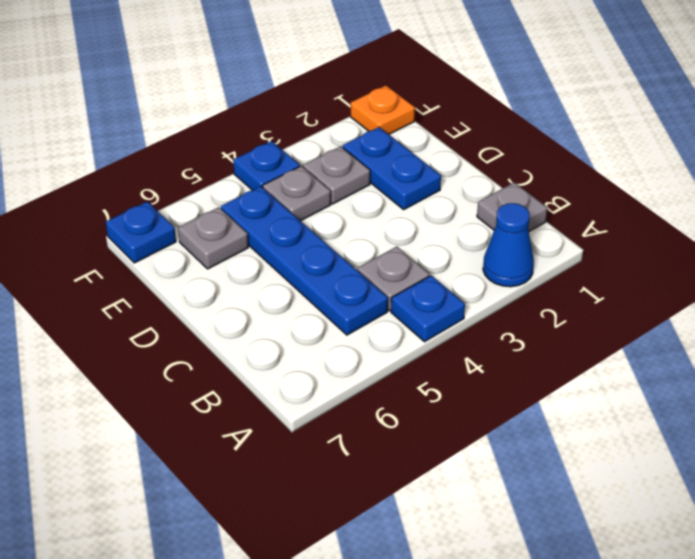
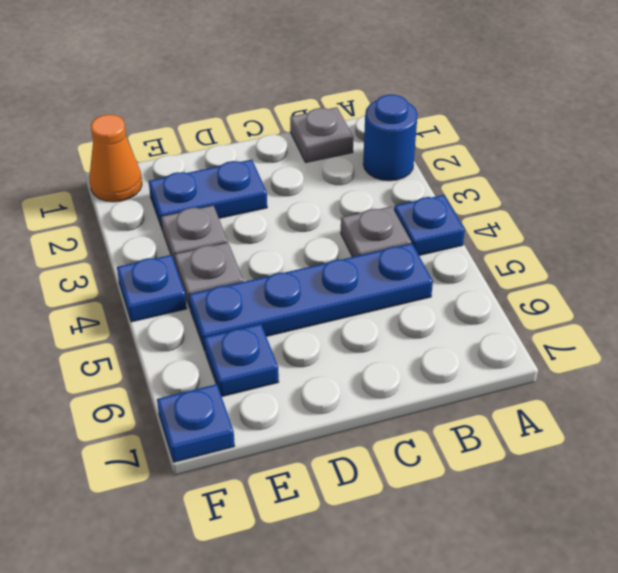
blue cone A2 level 1 -> blue round brick A2 level 1
grey plate E6 level 1 -> blue plate E6 level 1
orange plate F1 level 1 -> orange cone F1 level 1

